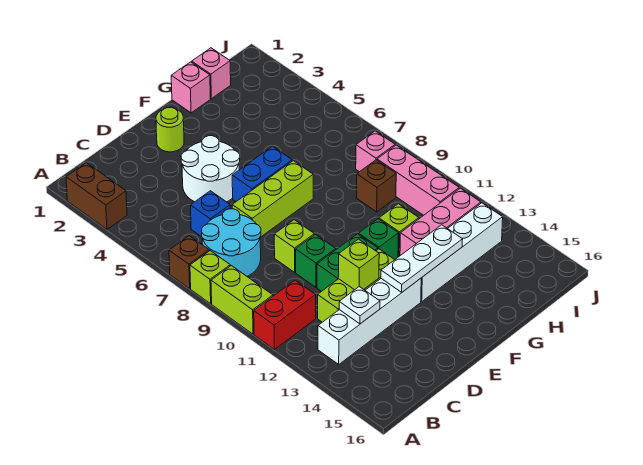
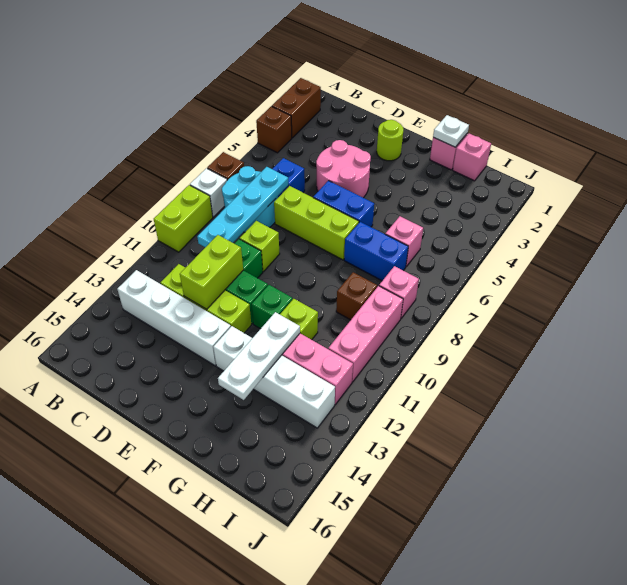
none -> brown brick A4 level 1
lime brick A8 level 1 -> white brick A8 level 1
red brick A11:B11 level 1 -> none
none -> cyan plate C7:C10 level 2
white plate C13 level 2 -> white plate G1 level 2
white round brick D4:E5 level 1 -> pink round brick D4:E5 level 1
lime brick D12 level 2 -> lime brick D11:D12 level 2
white plate E13:G13 level 2 -> white plate G12:G14 level 2
none -> blue brick G7:H7 level 1
none -> pink brick H6 level 1

